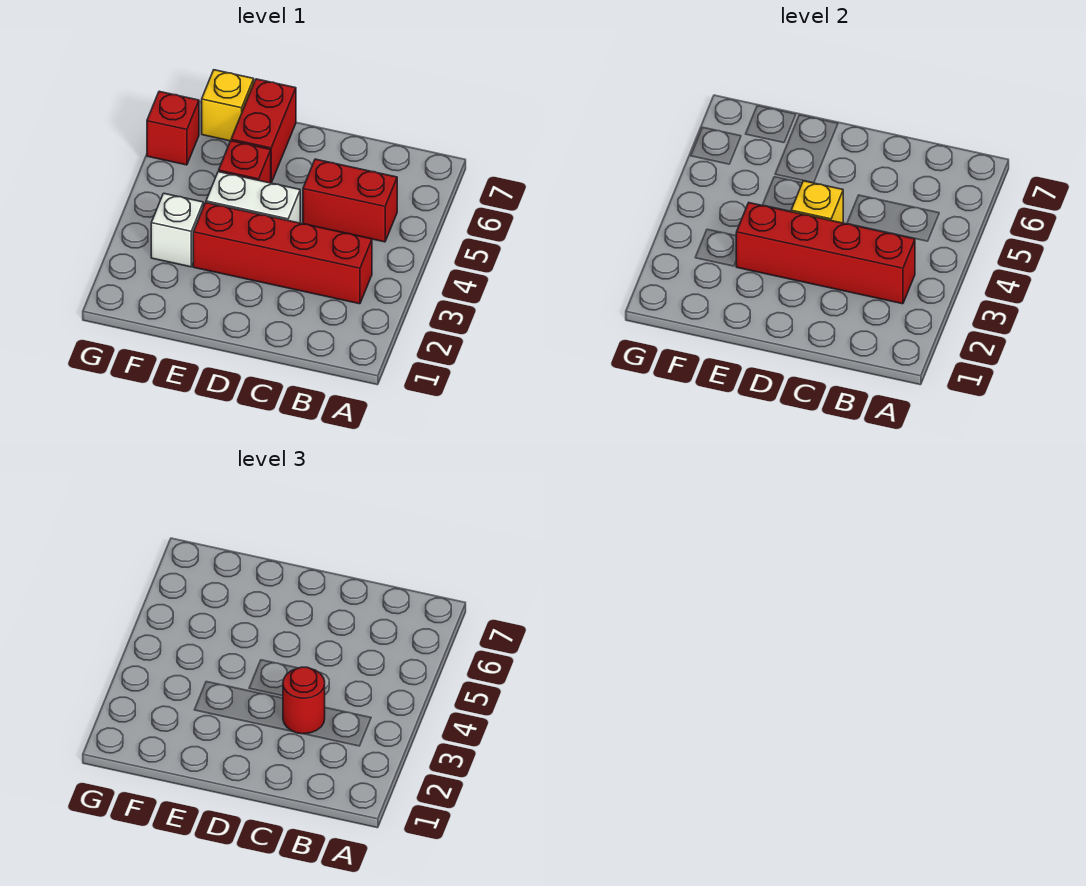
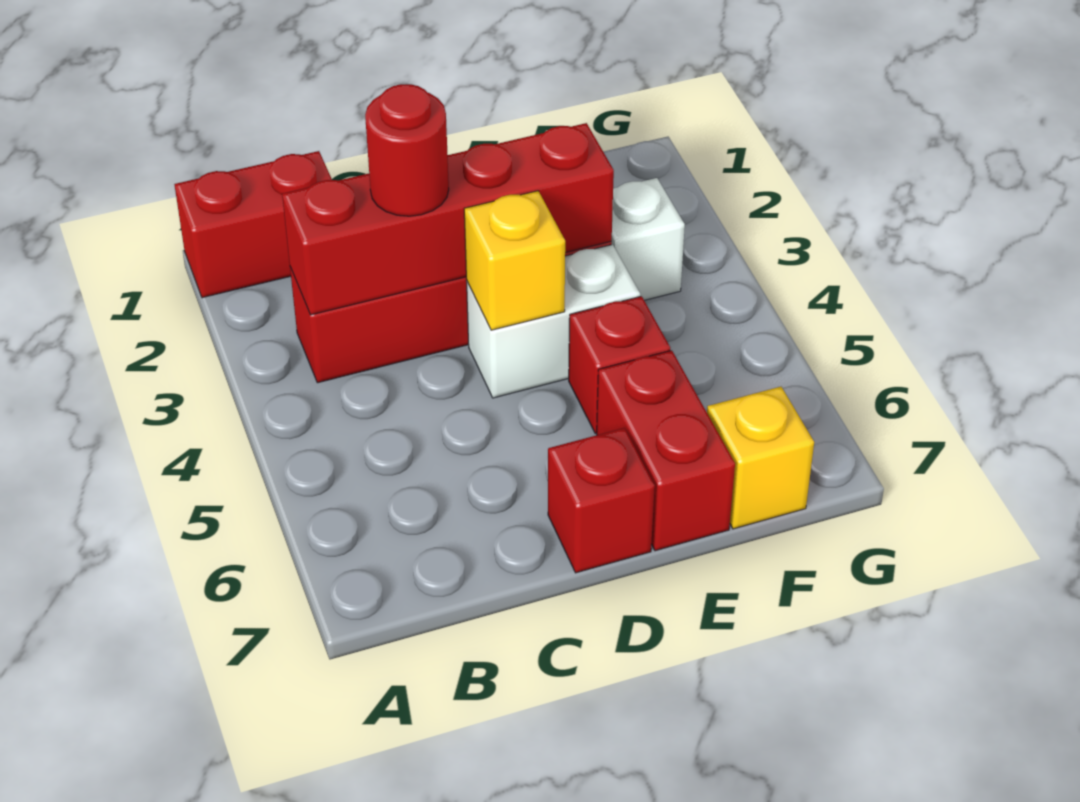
red brick B5:C5 level 1 -> red brick A1:B1 level 1
red brick G6 level 1 -> red brick D7 level 1

